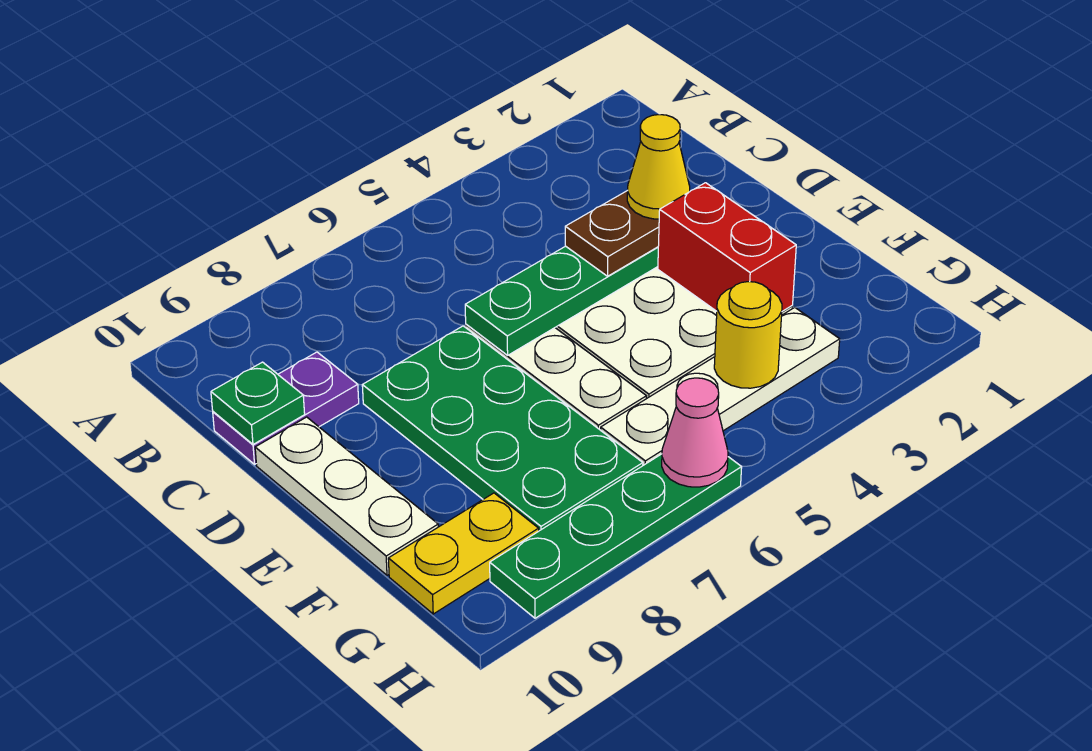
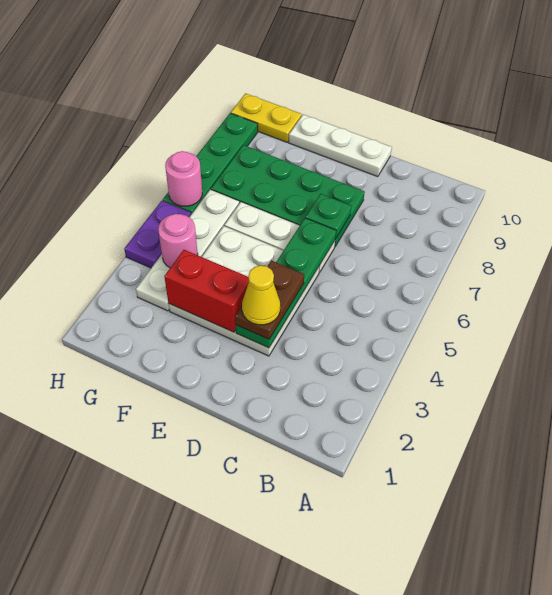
purple plate C9:C10 level 1 -> purple plate H4:H5 level 1
green plate C10 level 2 -> green plate D7 level 2
yellow round brick G4 level 2 -> pink round brick G4 level 2
yellow plate G9:G10 level 1 -> yellow plate G10:H10 level 1
pink cone H6 level 2 -> pink round brick H6 level 2

